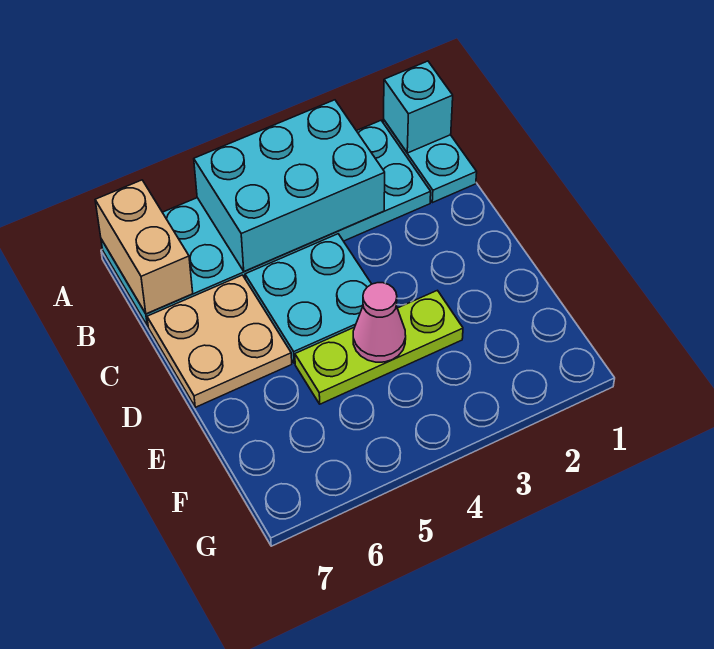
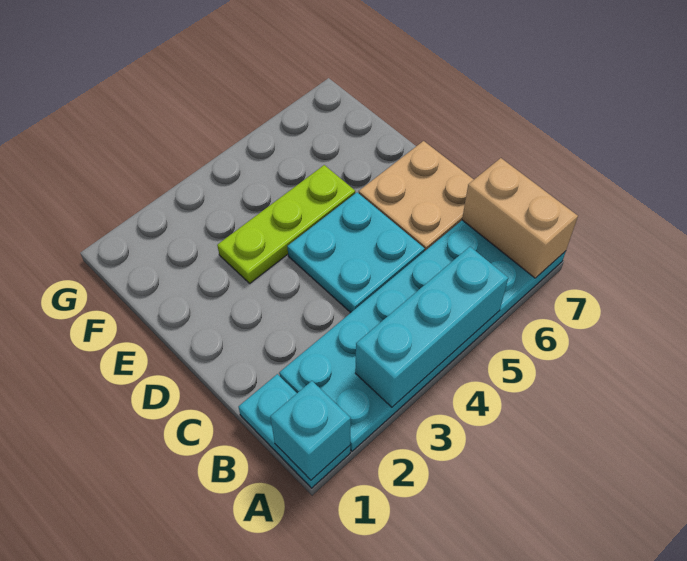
cyan brick A3:B5 level 2 -> cyan brick A3:A5 level 2
pink cone E4 level 2 -> none

